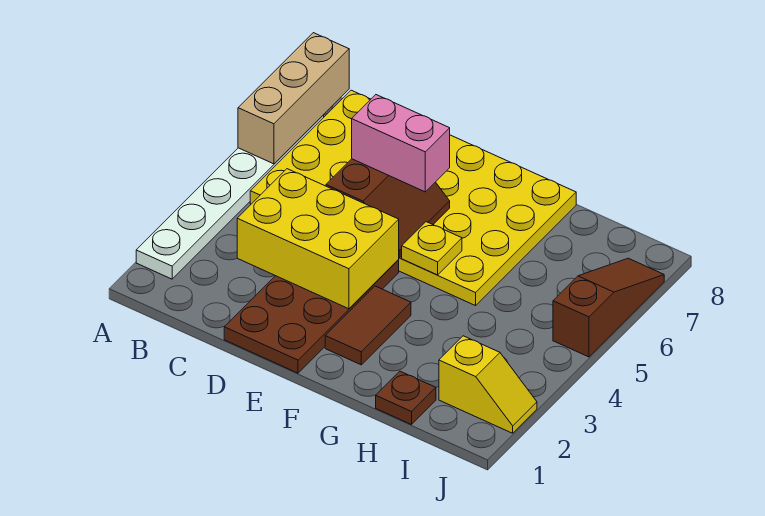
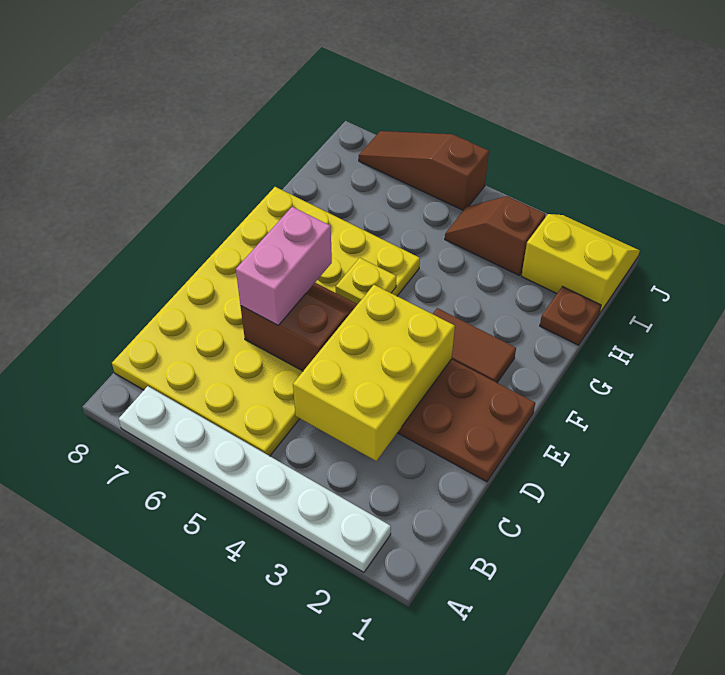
tan brick A6:A8 level 2 -> none
yellow slope I2:J2 level 1 top I -> yellow slope I1:J2 level 1 top I
none -> brown slope I3:I4 level 1 top 3

